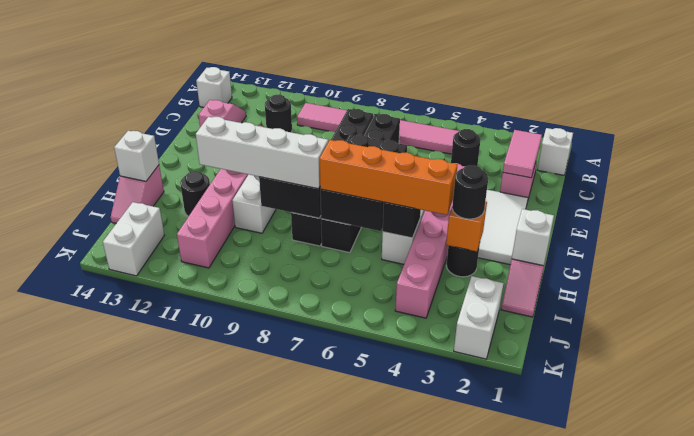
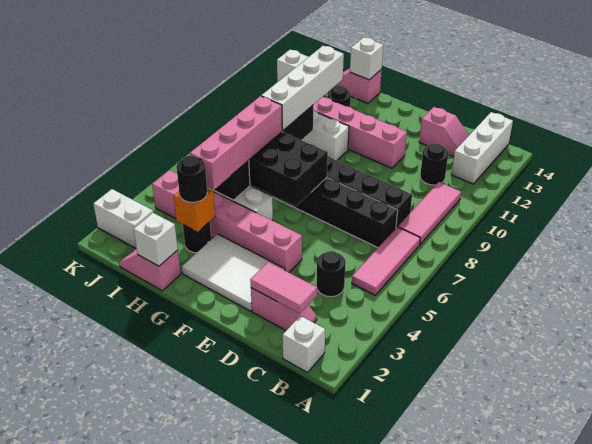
white brick B14 level 1 -> white brick B12:B14 level 1
orange brick H4:H7 level 3 -> pink brick H4:H7 level 3

